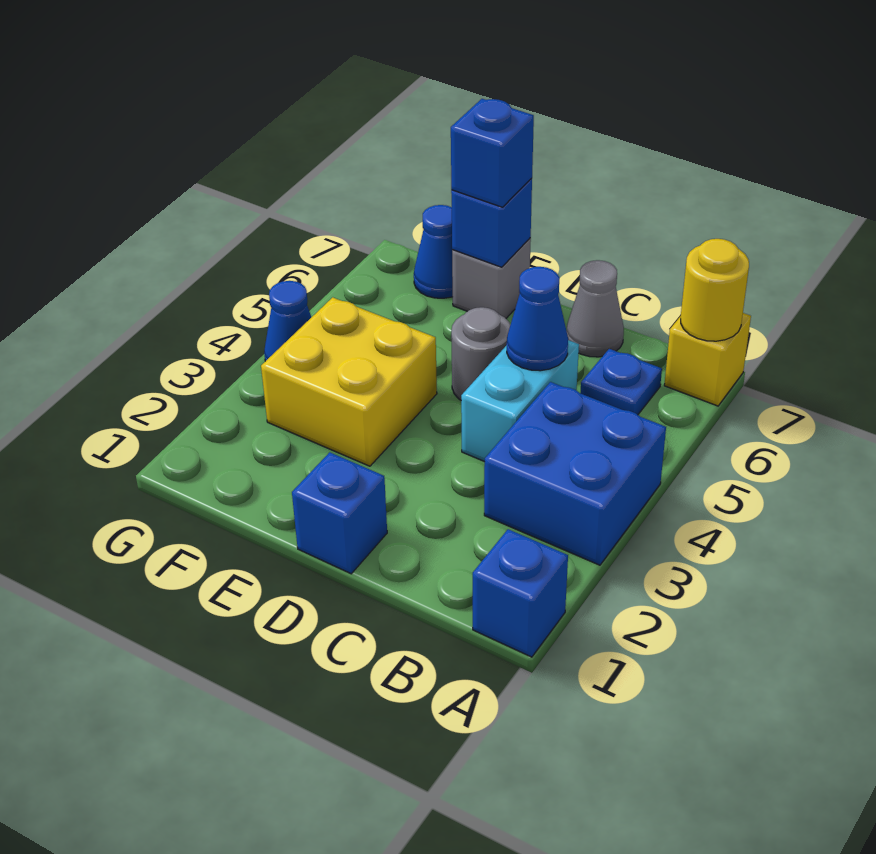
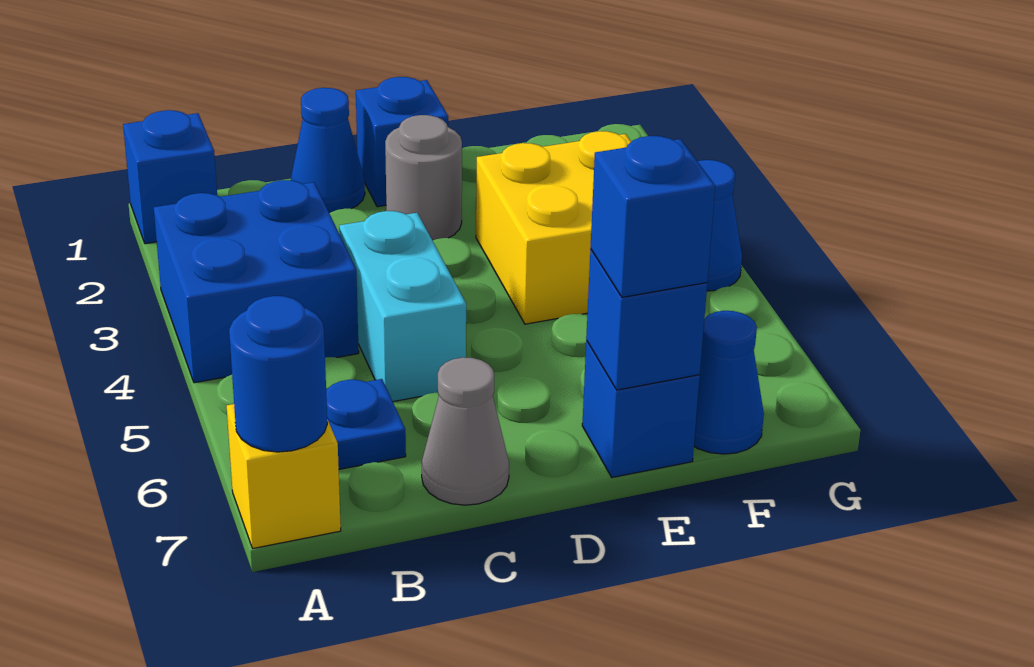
yellow round brick A7 level 2 -> blue round brick A7 level 2
blue cone C5 level 2 -> blue cone C1 level 1
grey round brick D5 level 1 -> grey round brick D2 level 1
grey brick E7 level 1 -> blue brick E7 level 1

